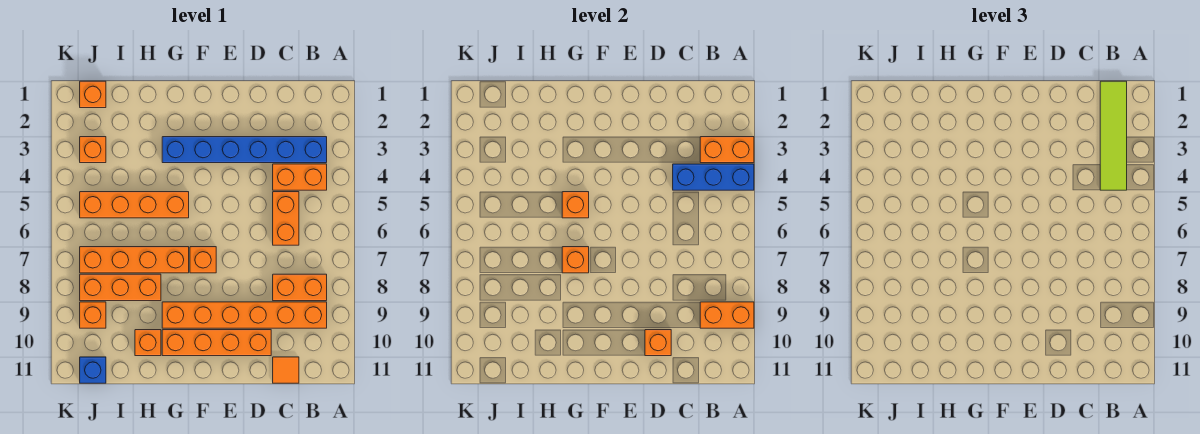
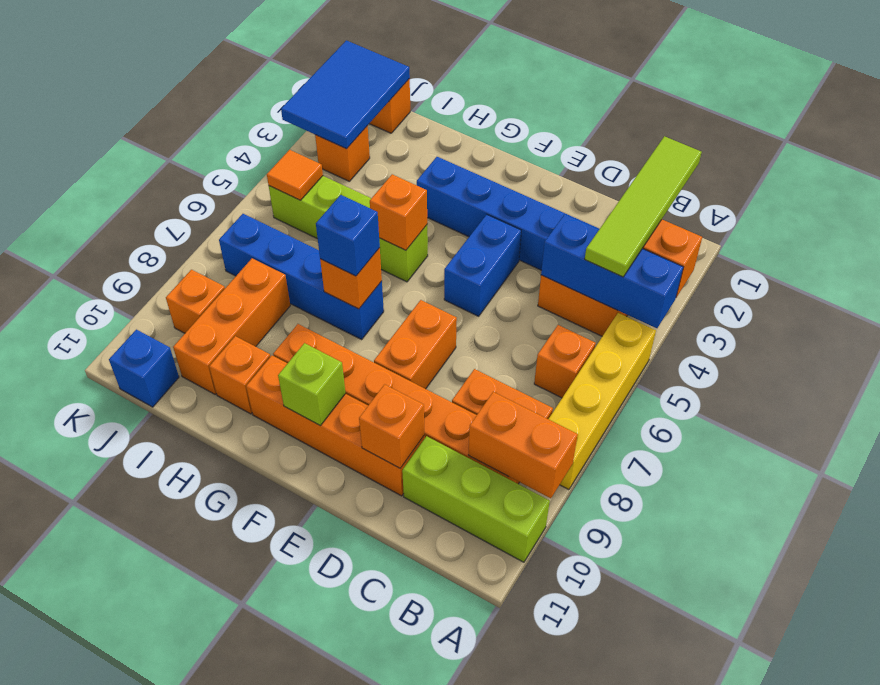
none -> yellow brick A5:A8 level 1
none -> lime brick A10:C10 level 1
orange brick C5:C6 level 1 -> orange brick E7:E8 level 1
orange tile C11 level 1 -> orange tile J5 level 2
none -> blue brick E4:E5 level 1
orange brick F7 level 1 -> orange brick B6 level 1
none -> lime brick F10 level 2
orange brick G5:J5 level 1 -> lime brick G5:J5 level 1
orange brick G7:J7 level 1 -> blue brick G7:J7 level 1
none -> blue brick G7 level 3
orange brick H8:J8 level 1 -> orange brick I8:I10 level 1
none -> blue tile J1:K3 level 2

